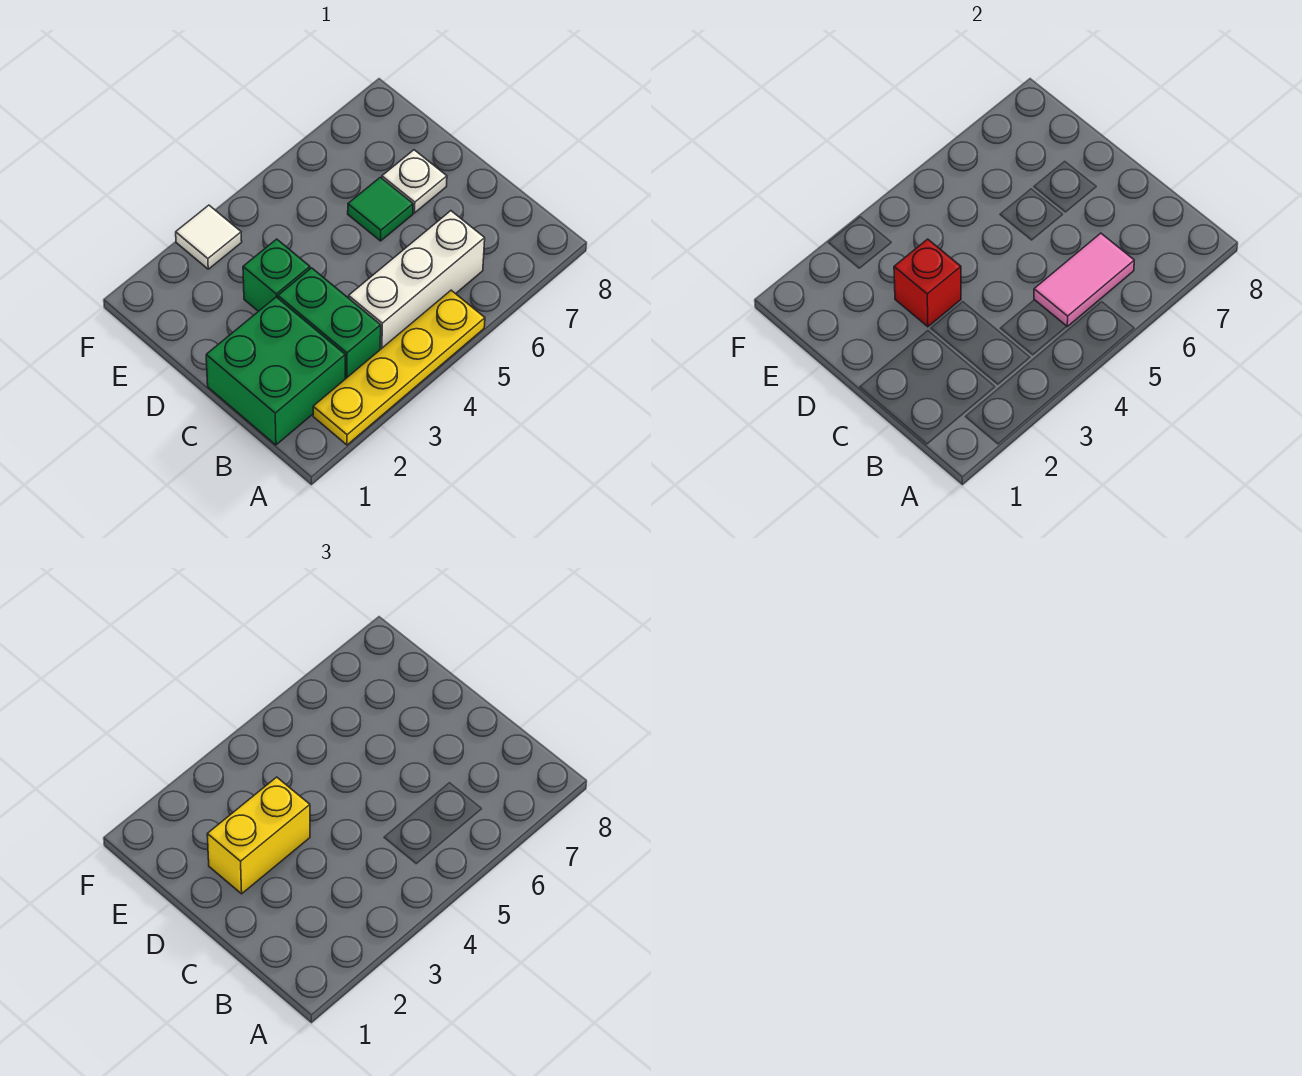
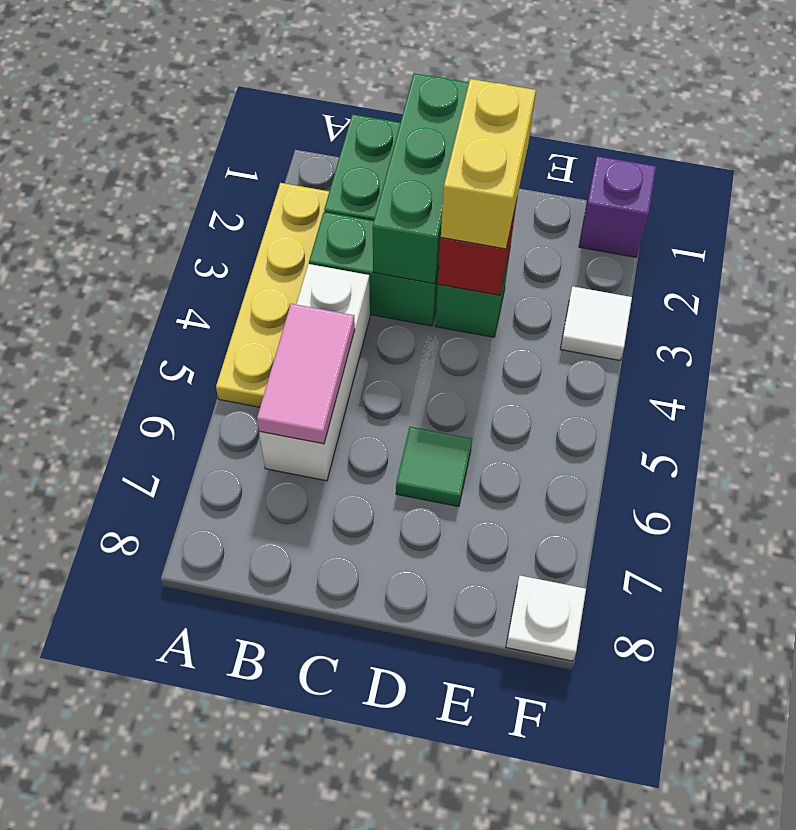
none -> green brick C1:C3 level 2
white plate D7 level 1 -> white plate F8 level 1
none -> purple brick F1 level 1

